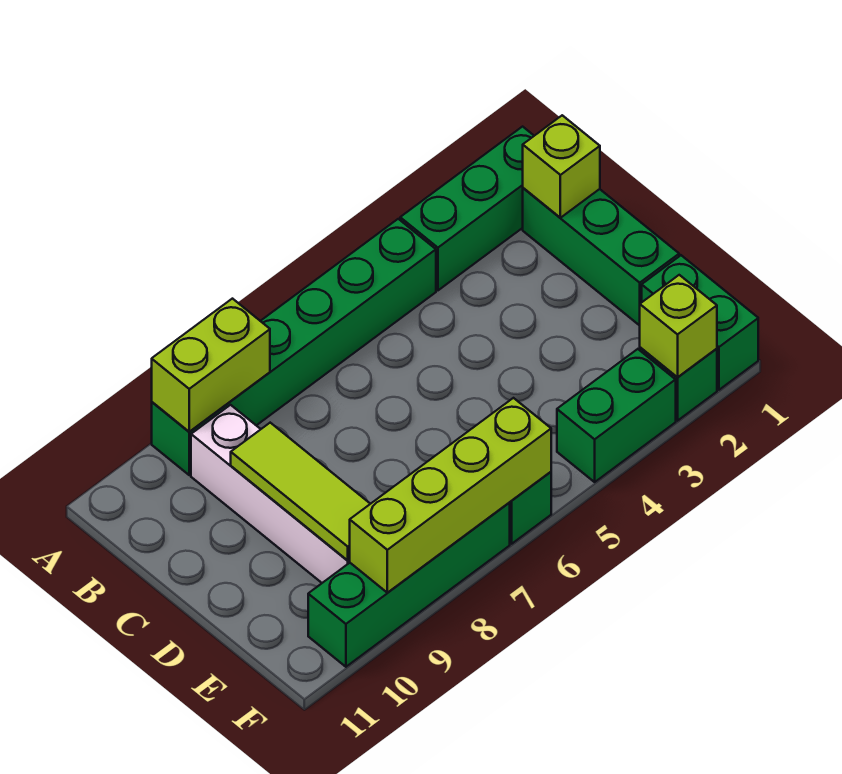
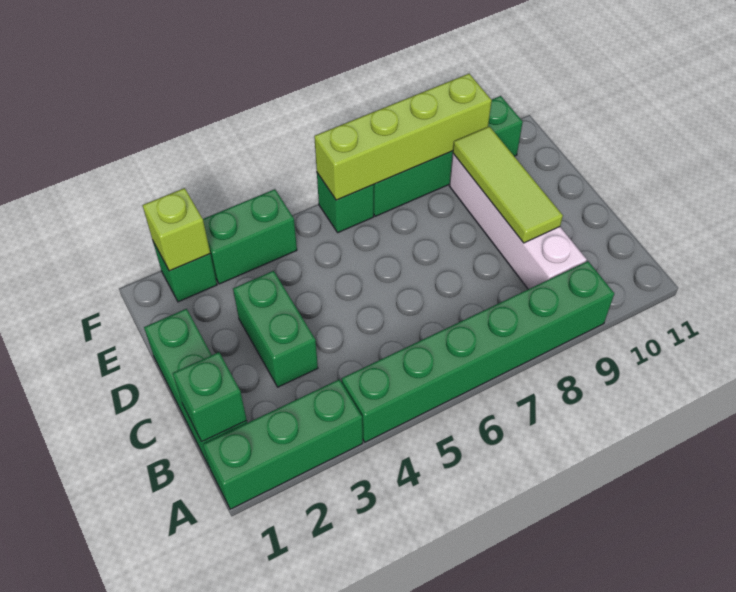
lime brick A8:A9 level 2 -> none
lime brick B1 level 2 -> green brick B1 level 2
green brick E1:F1 level 1 -> green brick C3:D3 level 1

